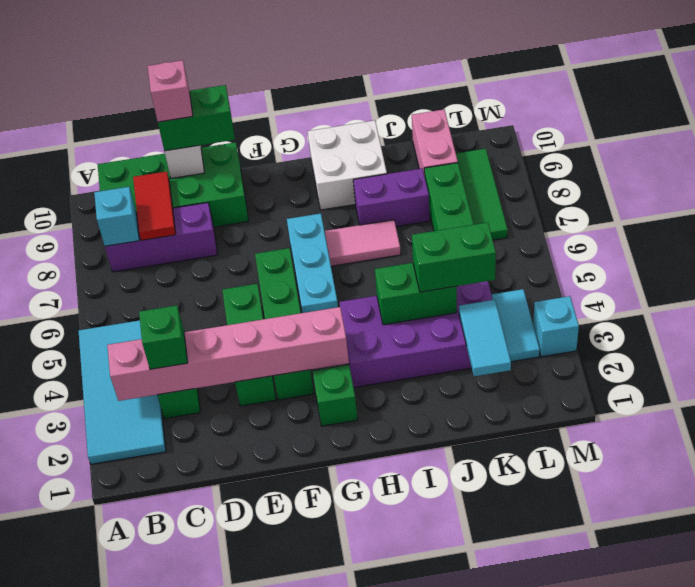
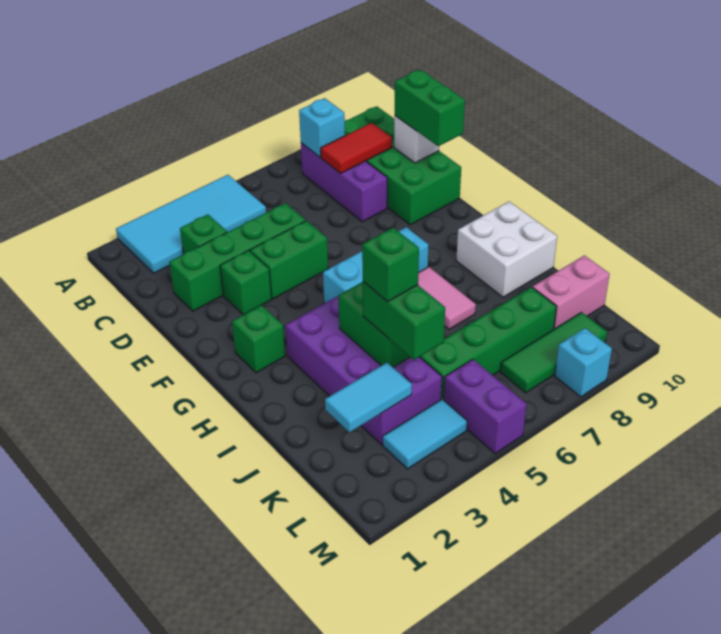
pink brick B3:G3 level 2 -> none
green brick C3 level 3 -> green brick J4 level 4
pink brick D10 level 4 -> none
green brick F3:F6 level 1 -> green brick D2:D5 level 1
purple brick I8:J8 level 1 -> purple brick L5:M5 level 1
cyan brick M3 level 1 -> cyan brick M8 level 1

